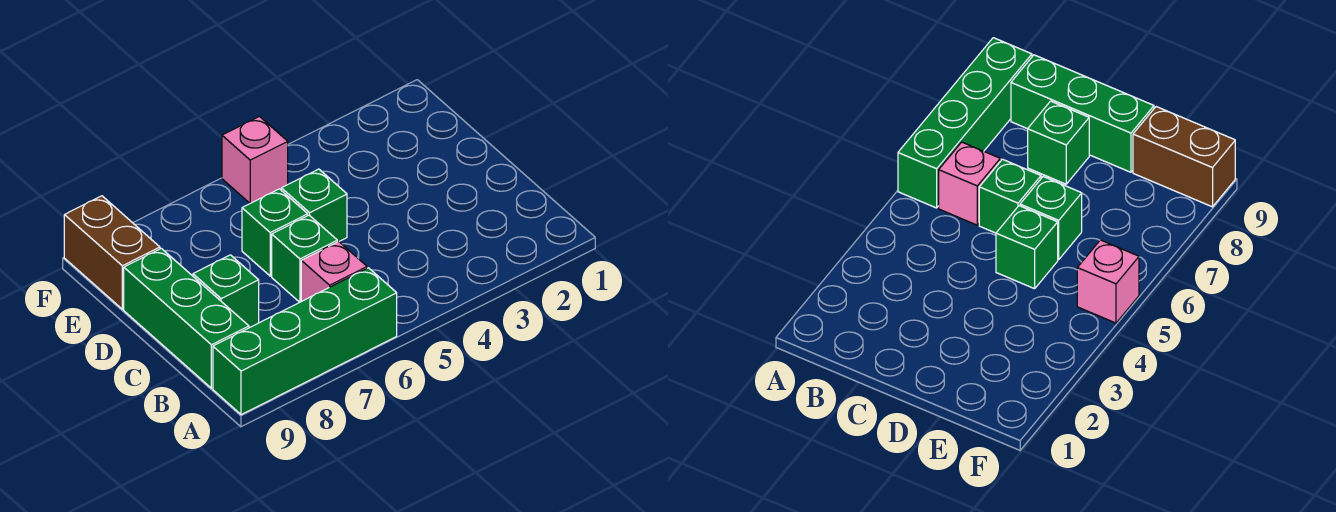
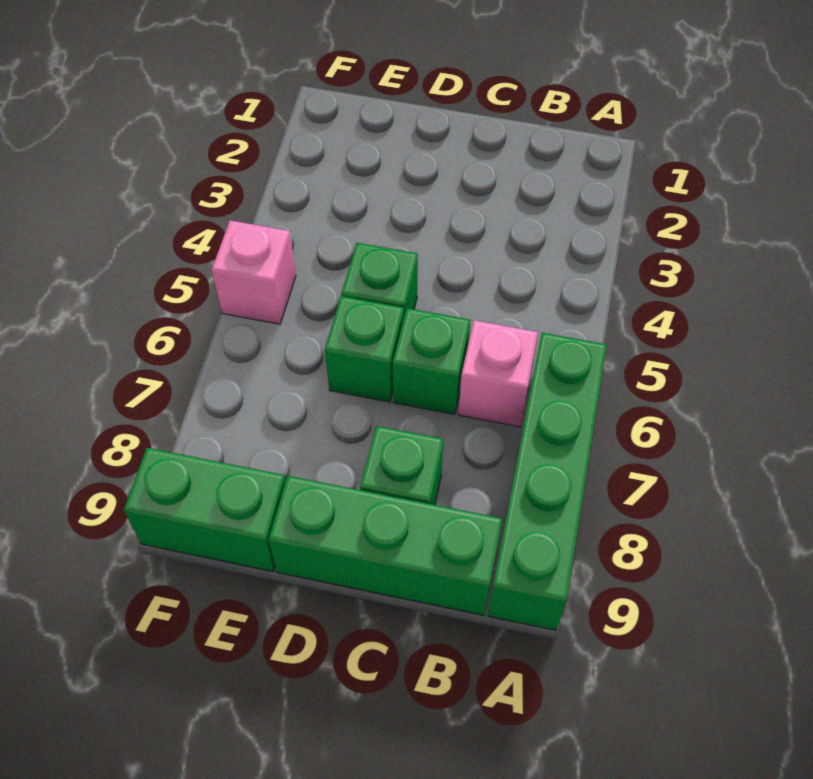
brown brick E9:F9 level 1 -> green brick E9:F9 level 1

